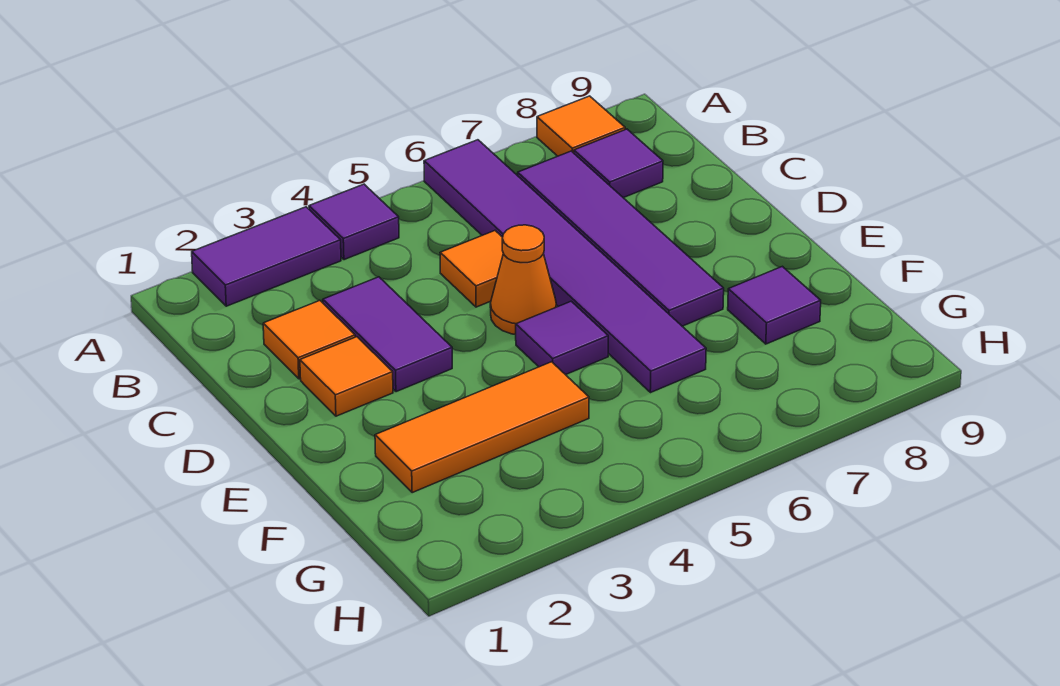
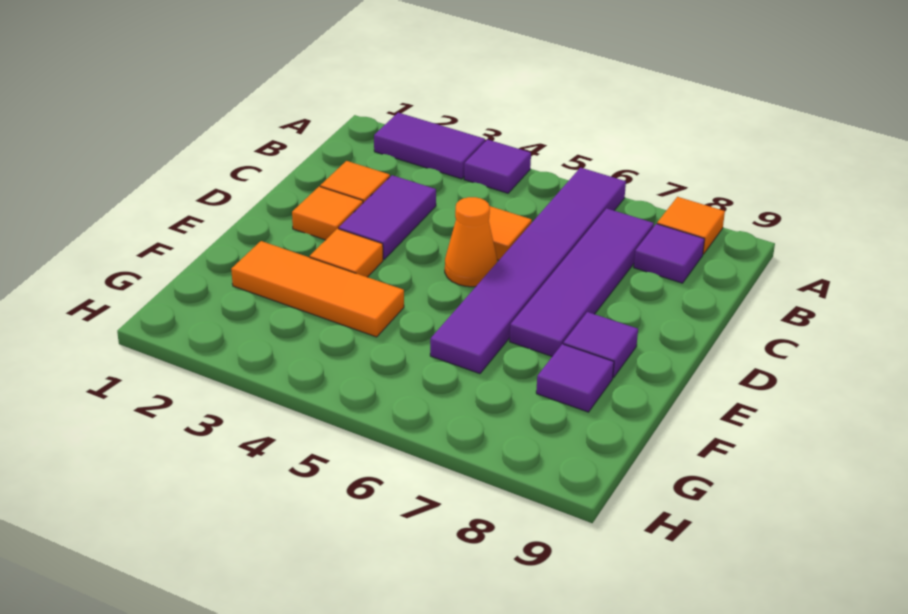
none -> orange tile E3 level 1
purple tile E5 level 1 -> purple tile E8 level 1

